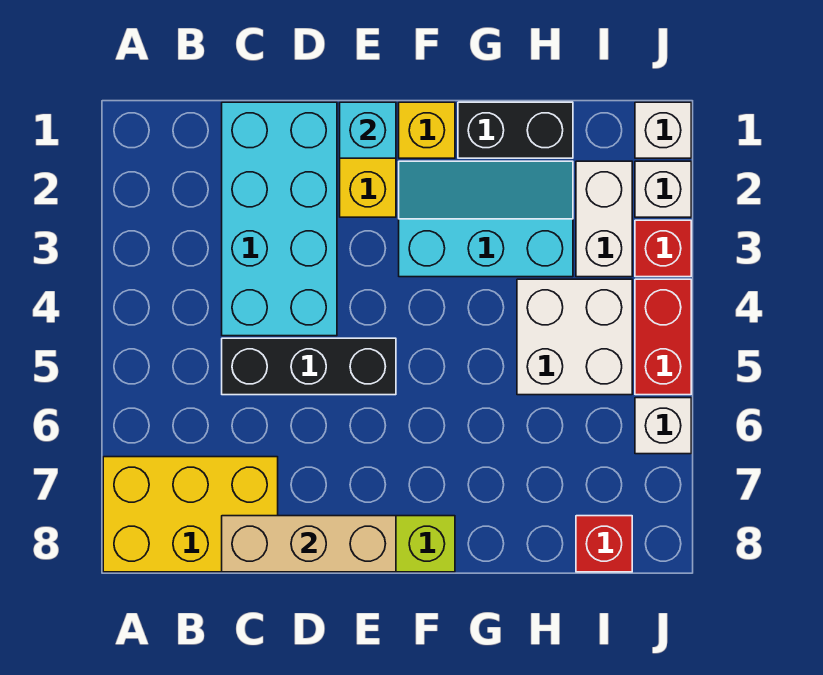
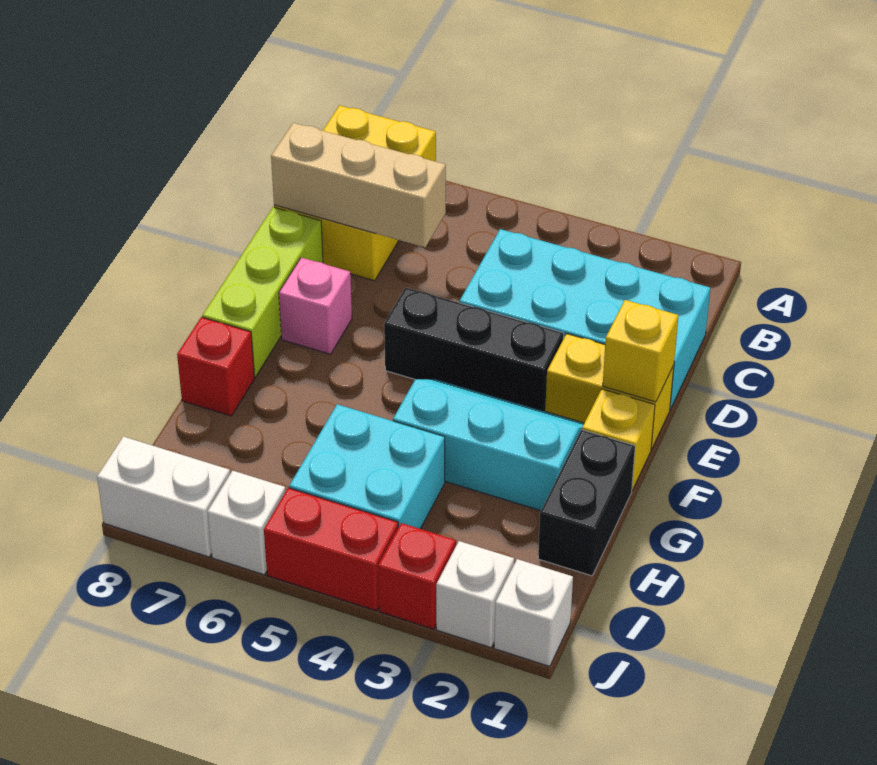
black brick C5:E5 level 1 -> black brick E3:E5 level 1
tan brick C8:E8 level 2 -> tan brick C6:C8 level 2
cyan brick E1 level 2 -> yellow brick E1 level 2
none -> pink brick E7 level 1
cyan slope F2:H3 level 1 top 3 -> cyan slope F2:G4 level 1 top G
white brick H4:I5 level 1 -> cyan brick H4:I5 level 1
white brick I2:I3 level 1 -> white brick J7:J8 level 1
red brick I8 level 1 -> red brick G8 level 1

